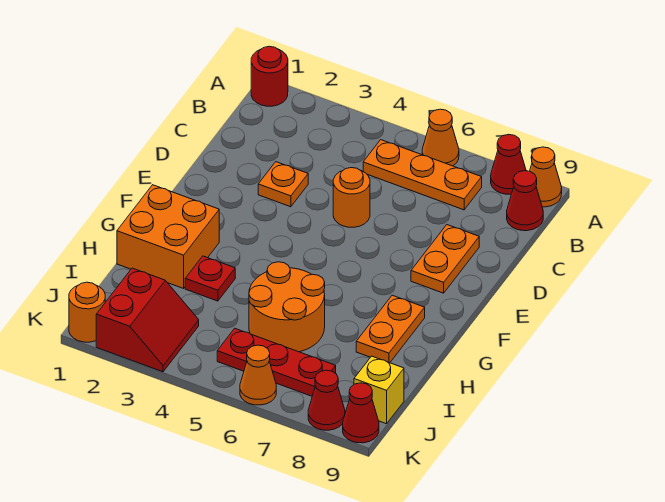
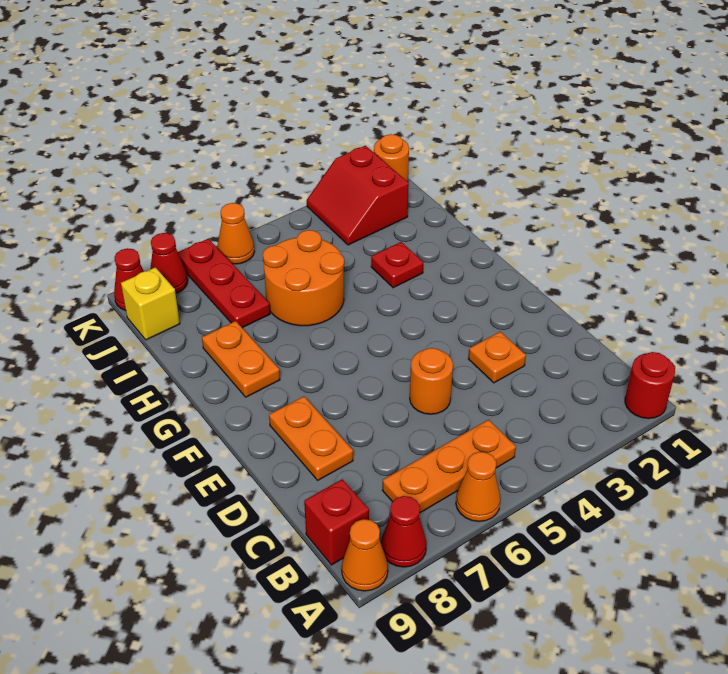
red cone B9 level 1 -> red brick B9 level 1
orange brick G1:H2 level 1 -> none
red plate J5:J7 level 1 -> red plate I7:K7 level 1

